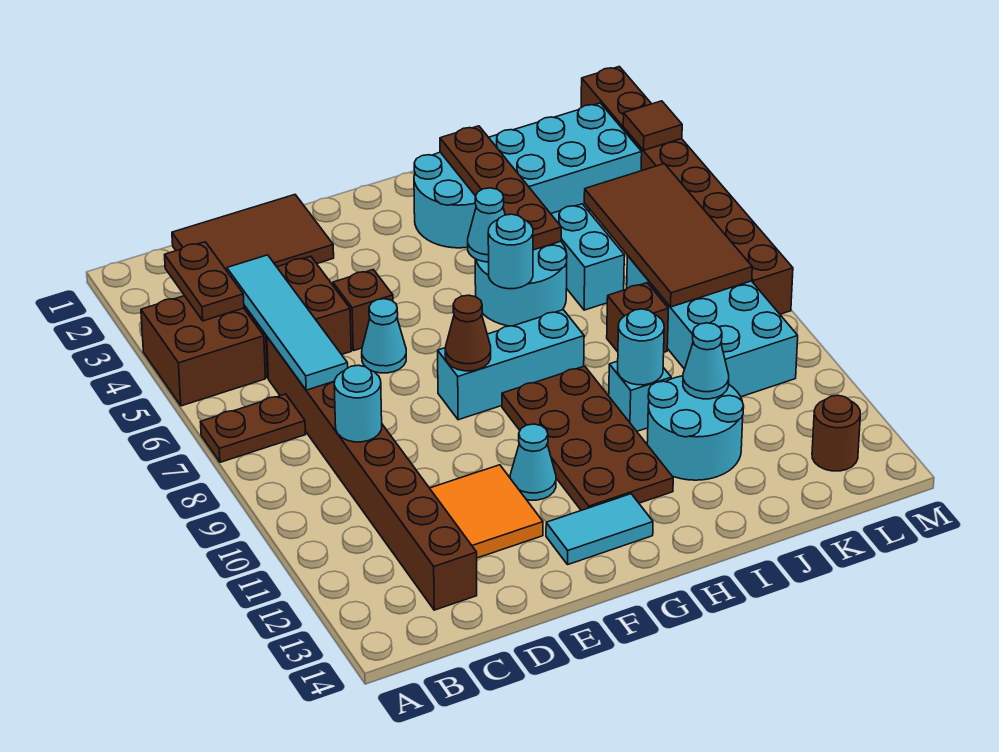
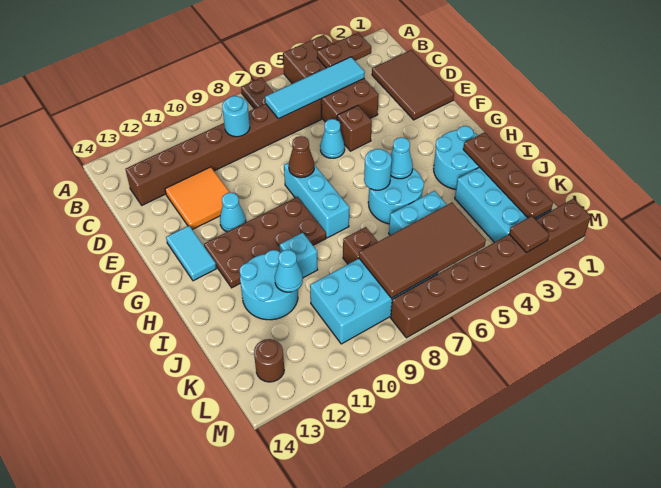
brown plate I2:I5 level 2 -> brown plate I2:L2 level 2
cyan round brick I10 level 2 -> none

